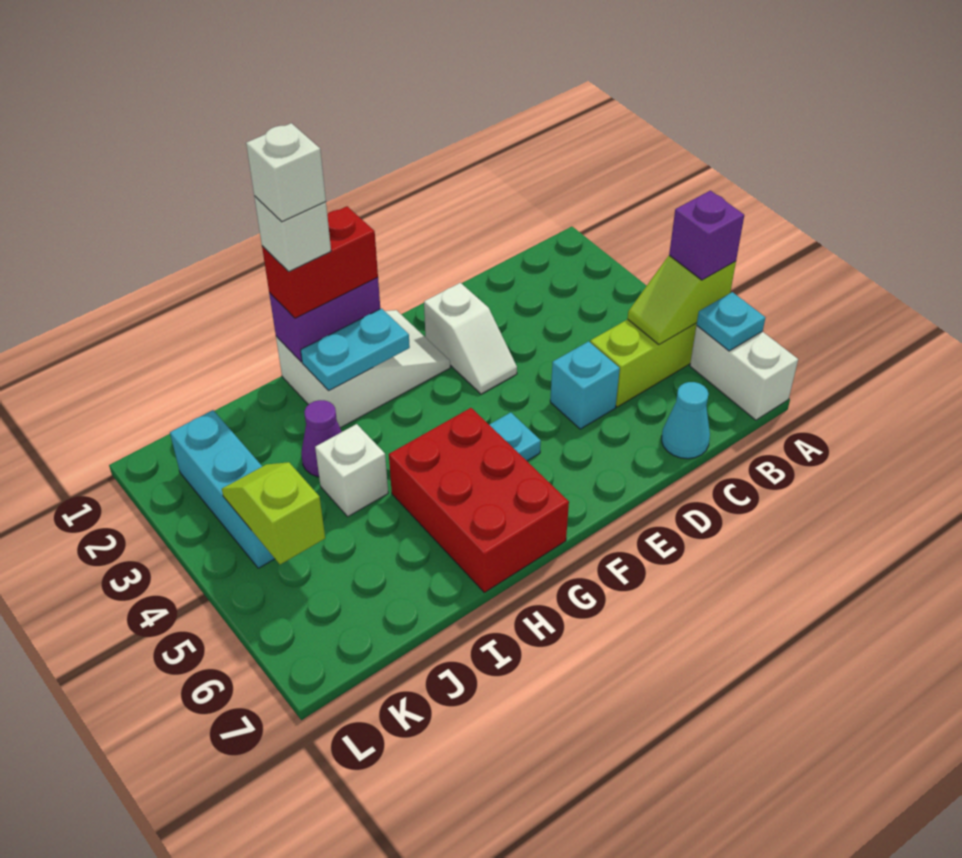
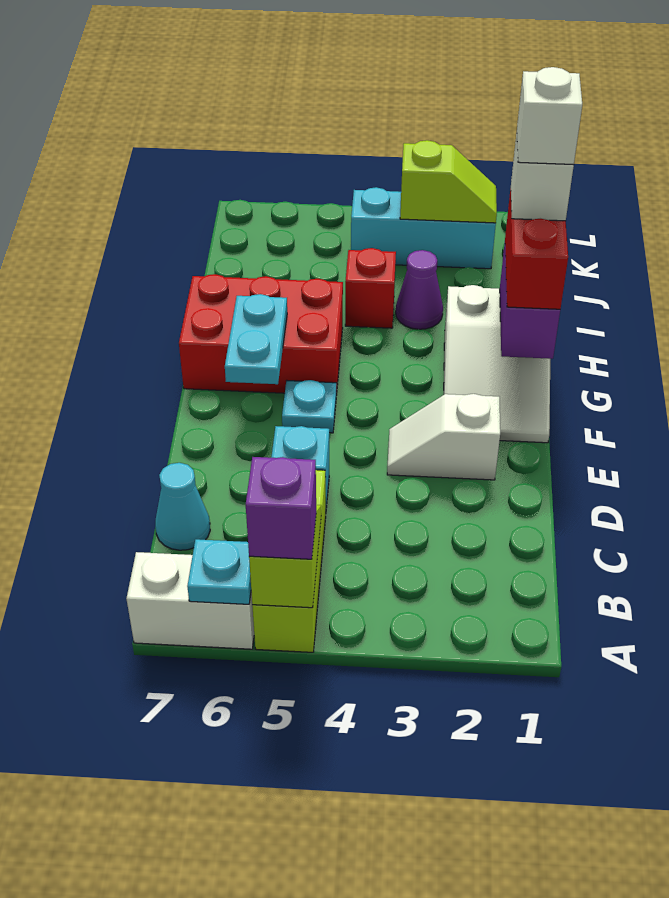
cyan plate G2:H2 level 2 -> cyan plate F6:G6 level 2
white brick I4 level 1 -> red brick I4 level 1
lime slope K4:K5 level 2 top 5 -> lime slope K2:K3 level 2 top 3

